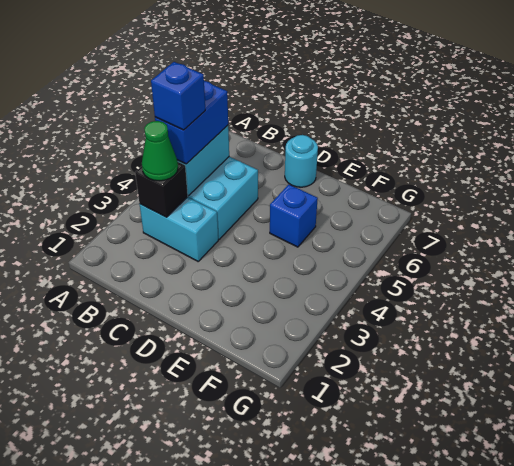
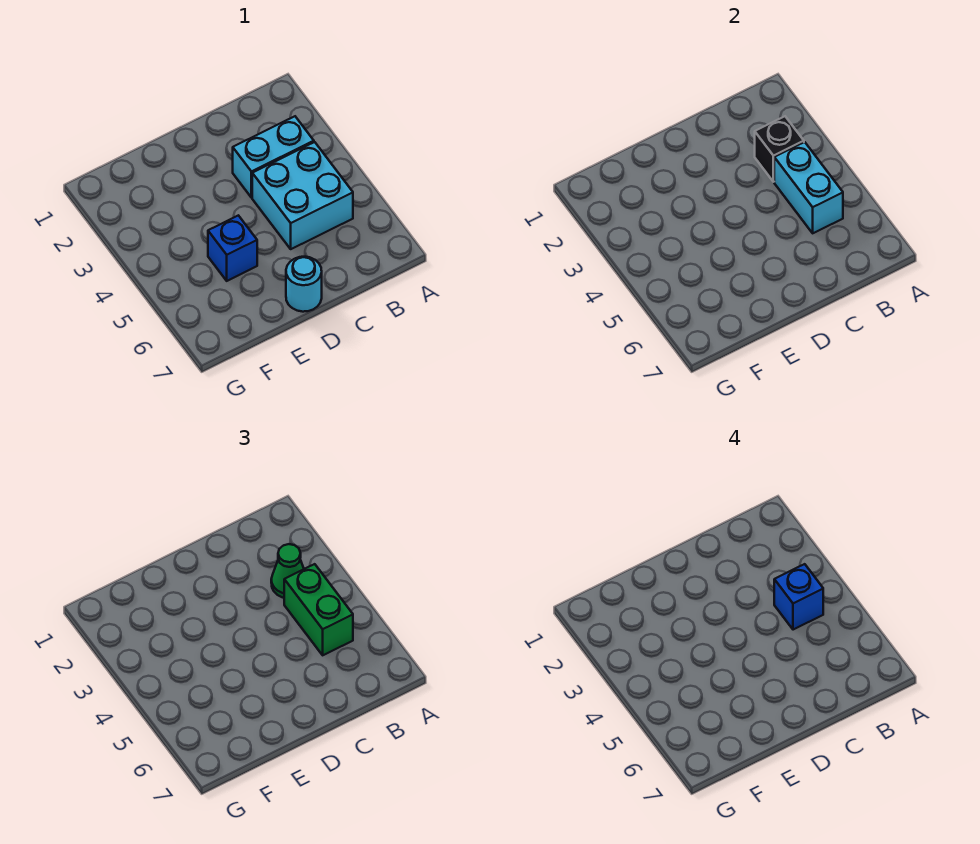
blue brick B4:B5 level 3 -> green brick B4:B5 level 3

